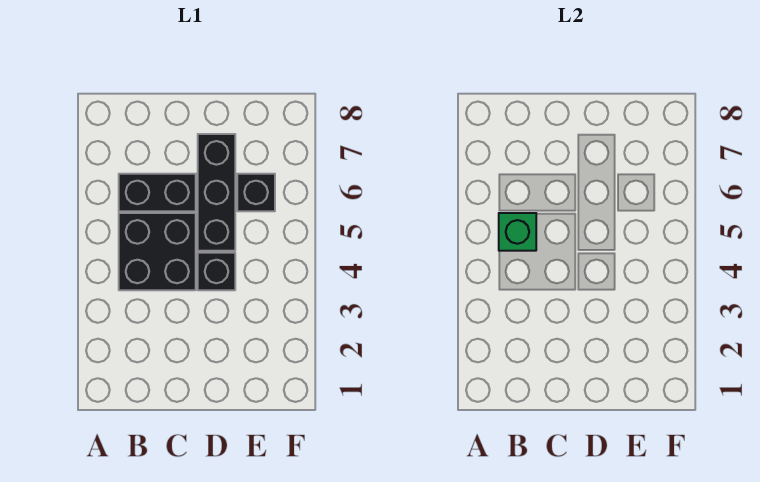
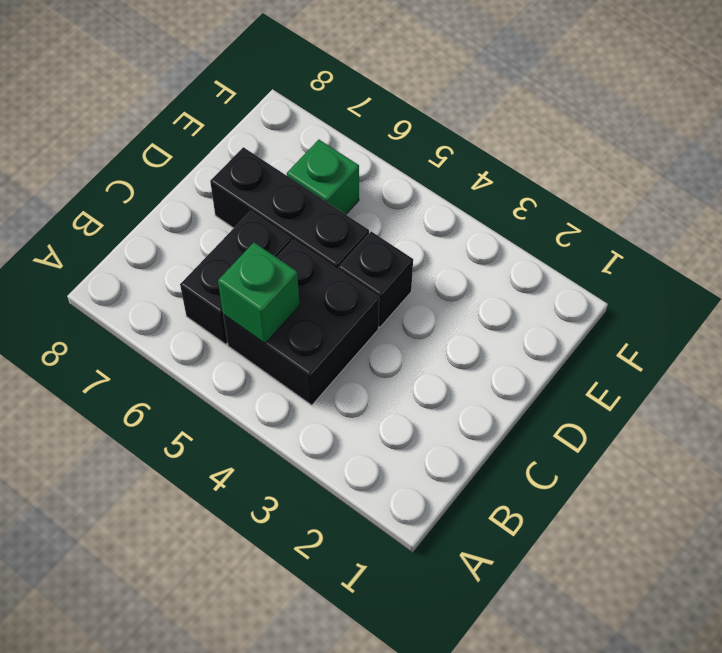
black brick E6 level 1 -> green brick E6 level 1

